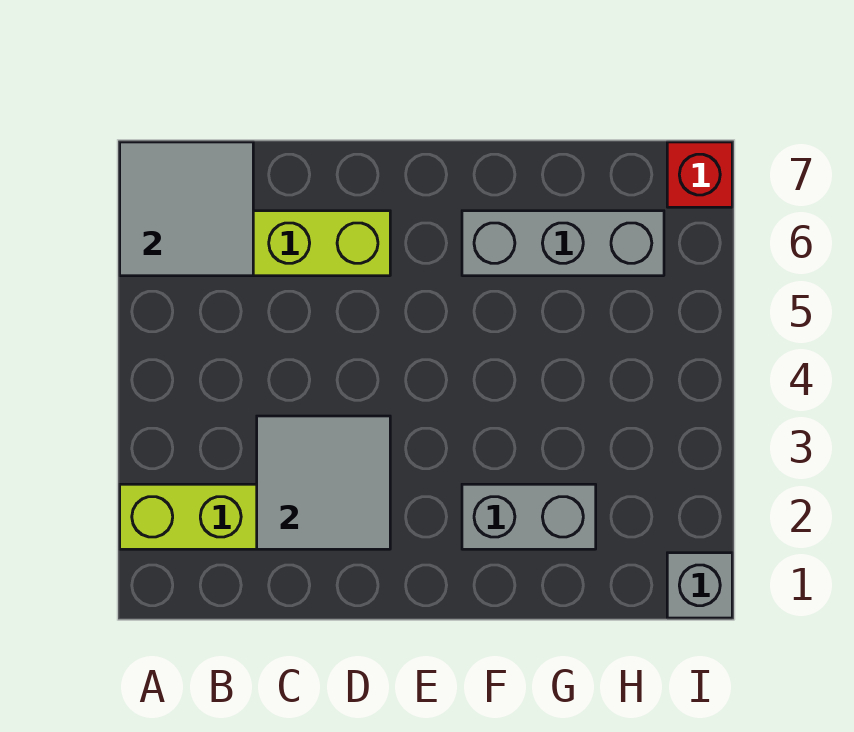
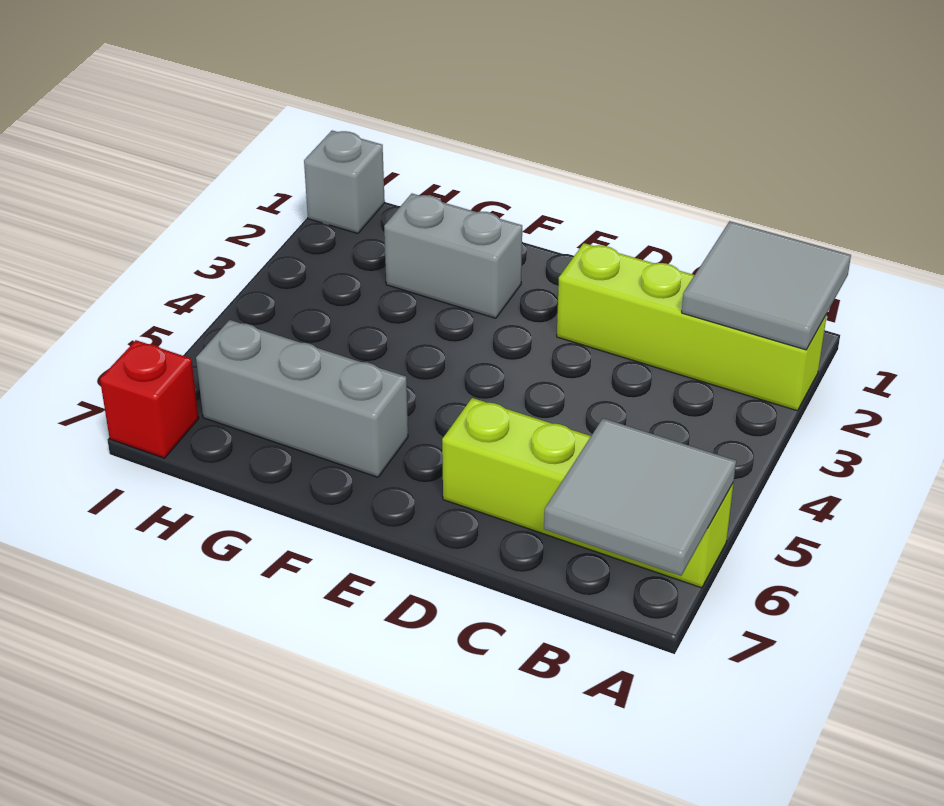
grey tile C2:D3 level 2 -> grey tile A1:B2 level 2

